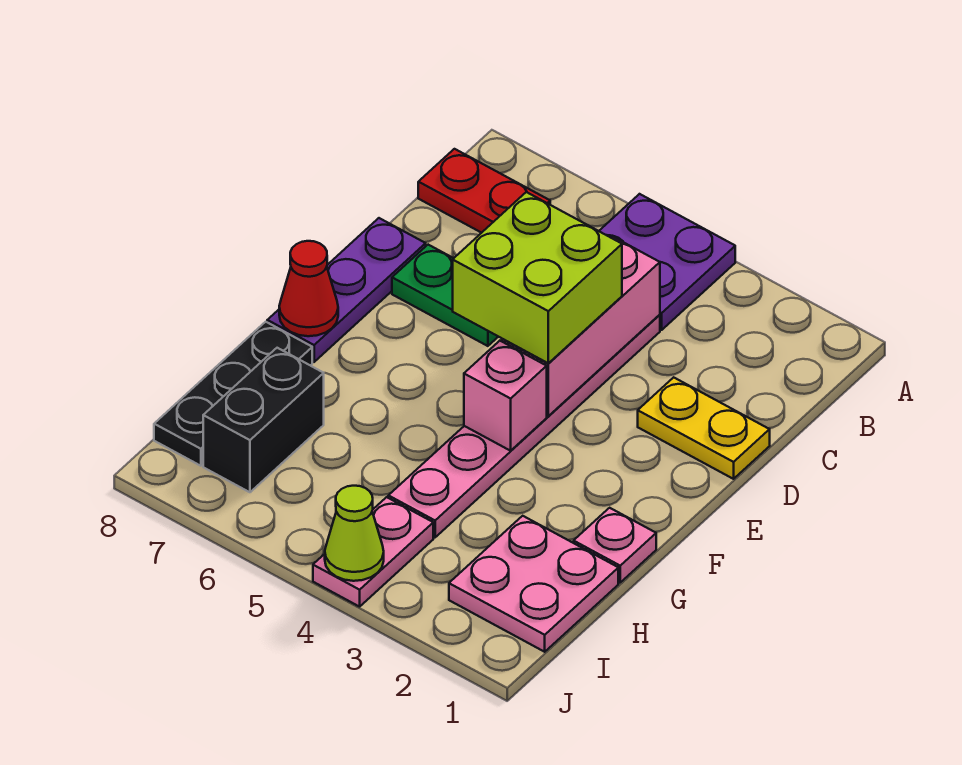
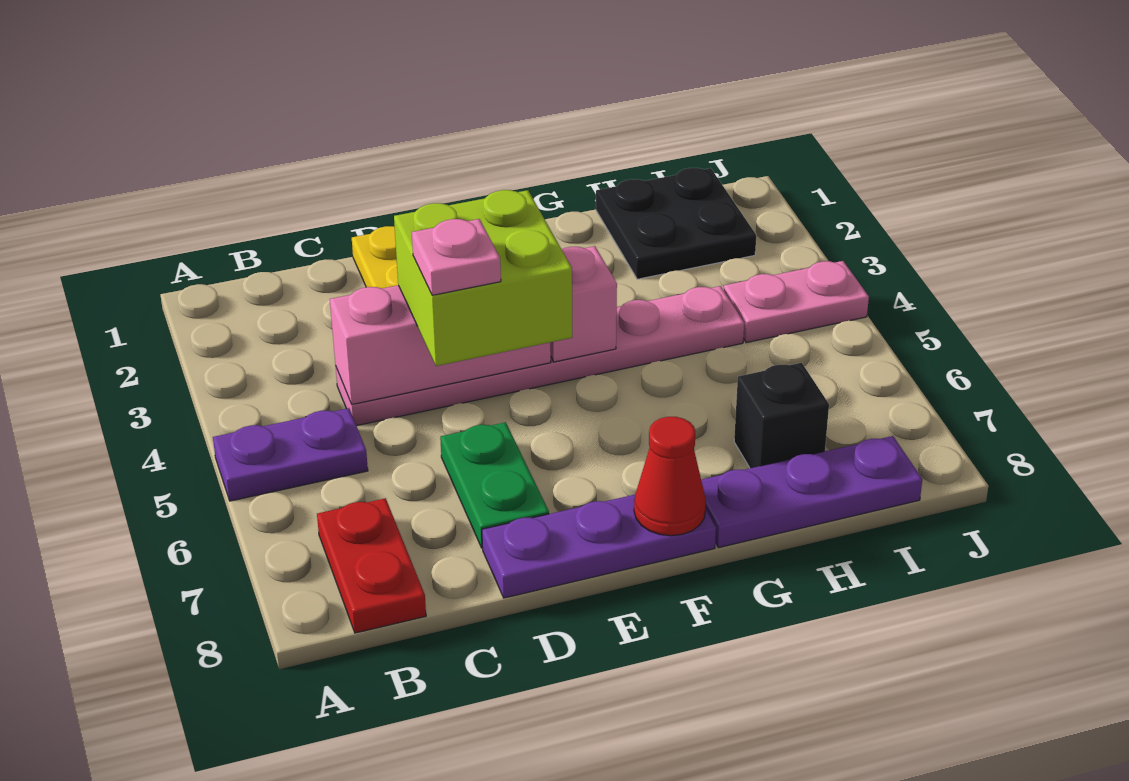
purple plate A4:B5 level 1 -> purple plate A5:B5 level 1
pink plate G1 level 1 -> pink plate D5 level 4
black plate G8:I8 level 1 -> purple plate G8:I8 level 1
pink plate H1:I2 level 1 -> black plate H1:I2 level 1
black brick H7:I7 level 1 -> black brick H7 level 1
lime cone J4 level 2 -> none

